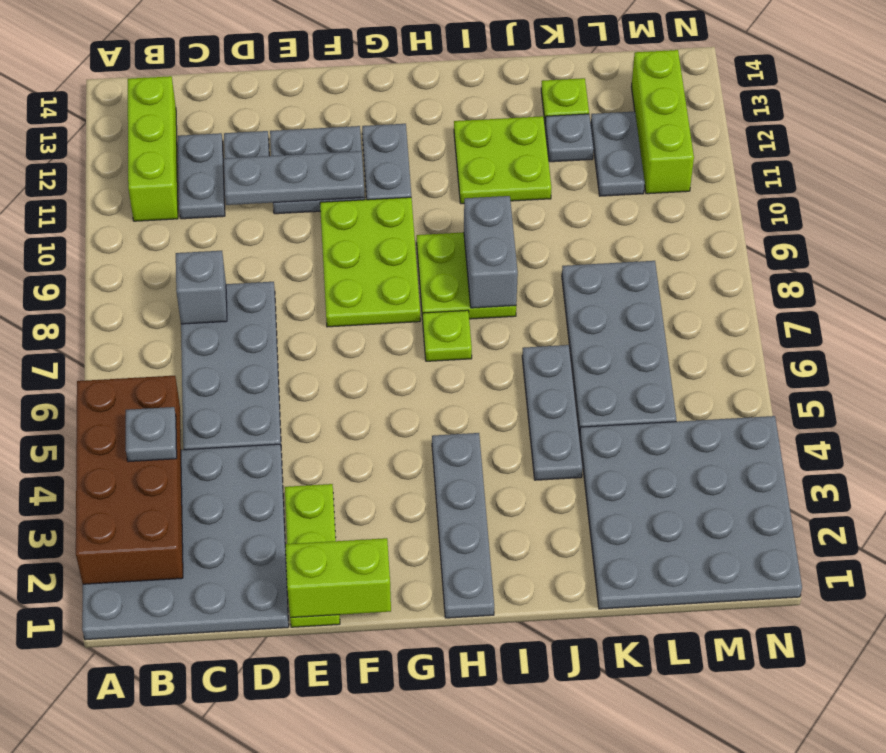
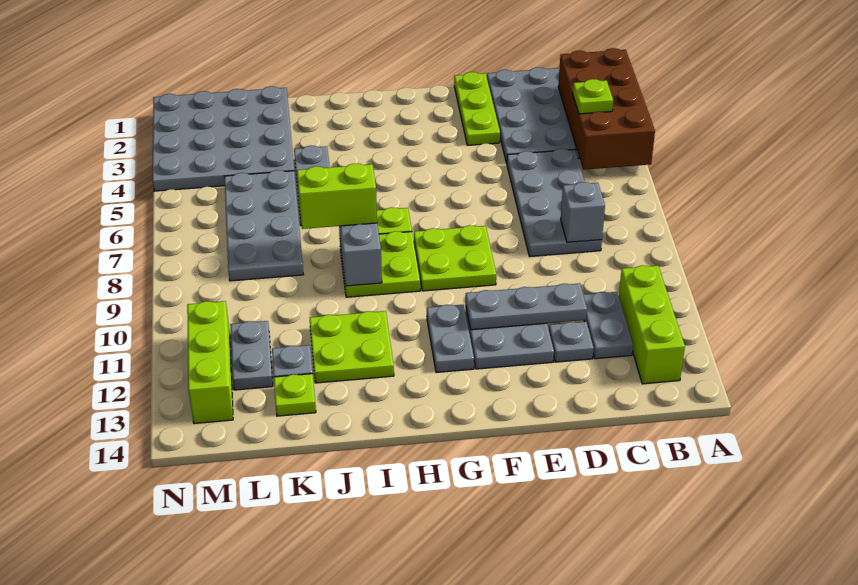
grey plate B4 level 3 -> lime plate B4 level 3
lime brick E1:F1 level 2 -> lime brick I8:J8 level 3
lime plate F8:G10 level 1 -> lime plate F8:G9 level 1
grey plate H1:H4 level 1 -> none

